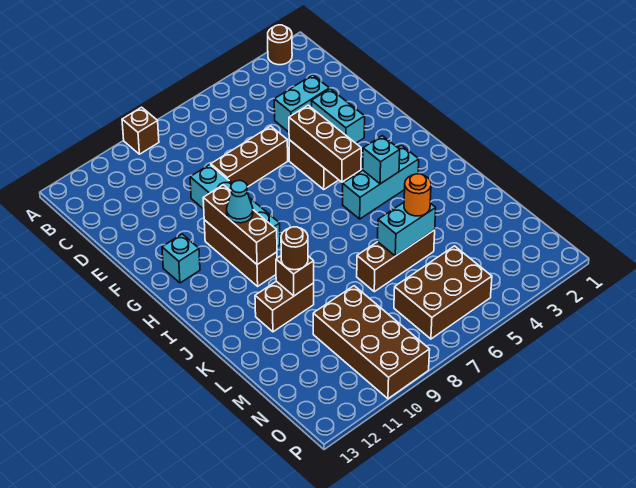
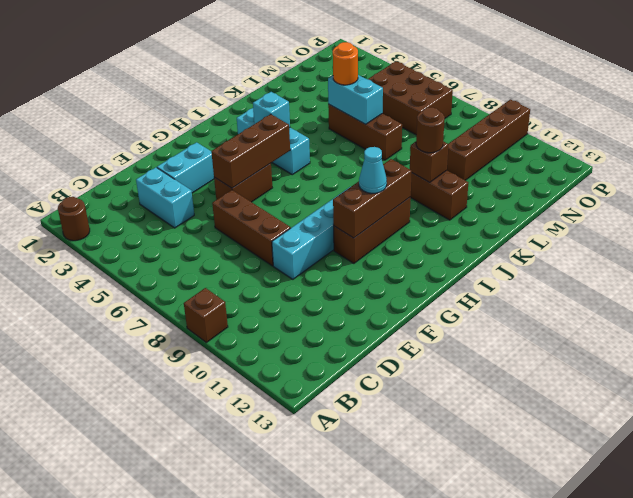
cyan brick G12 level 1 -> none
brown brick M9:P10 level 1 -> brown brick M10:P10 level 1

